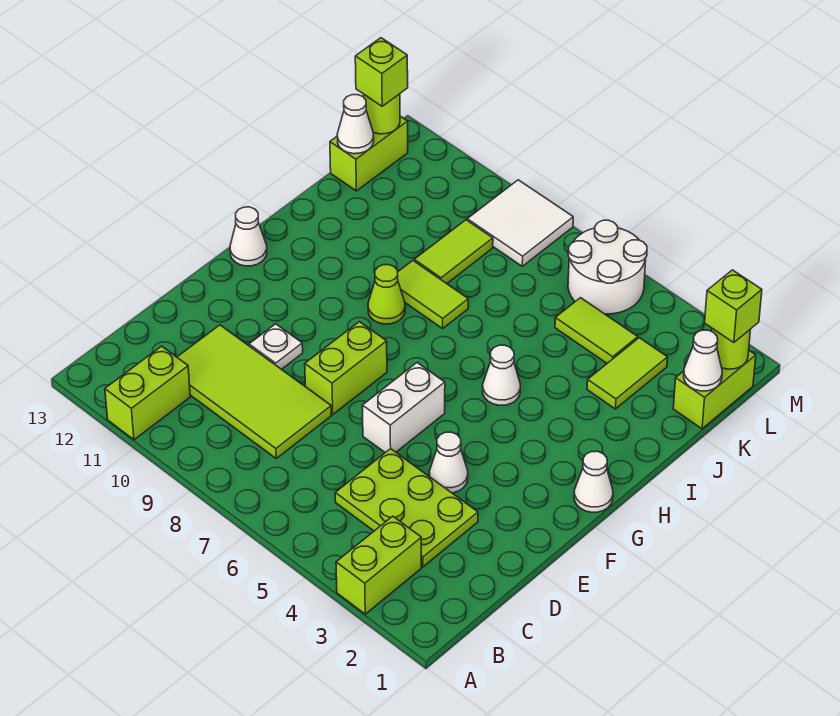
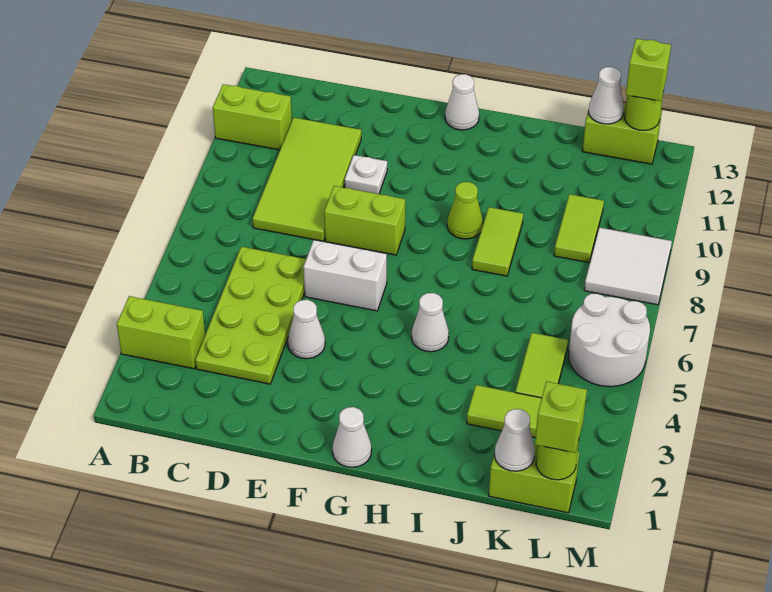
lime plate C3:D5 level 1 -> lime plate C3:D6 level 1
lime tile J9:K9 level 1 -> lime tile K9:K10 level 1

